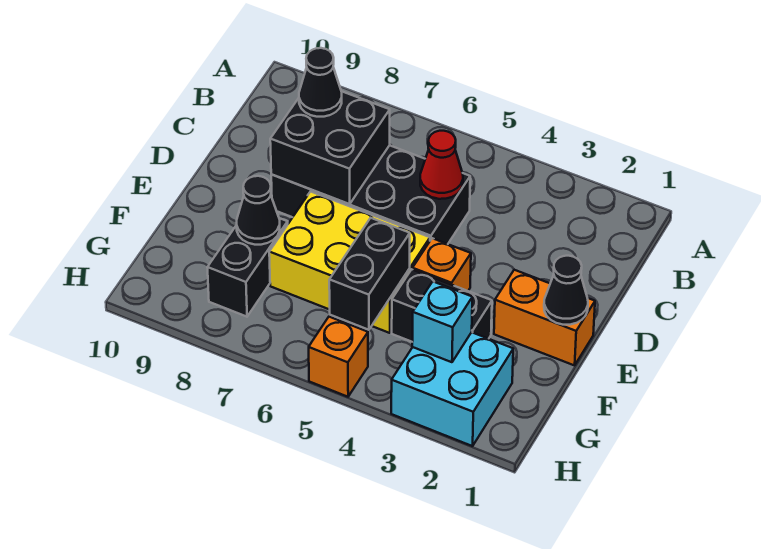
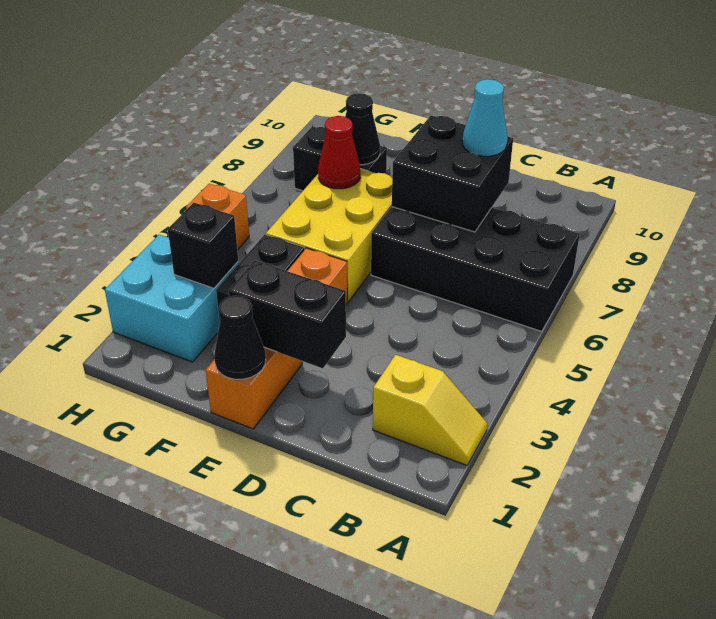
none -> yellow slope A2:B2 level 1 top B
black brick C5:D8 level 1 -> black brick A6:D7 level 1
red cone C5 level 2 -> red cone F7 level 2
black cone C8 level 3 -> cyan cone C8 level 3
black brick F5:G5 level 2 -> black brick D2:E2 level 2
cyan brick G3 level 2 -> black brick G3 level 2

